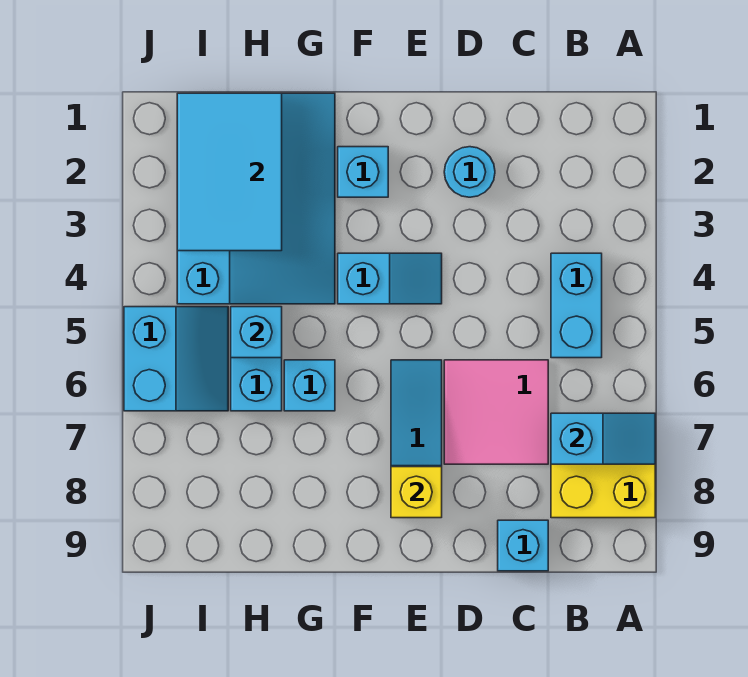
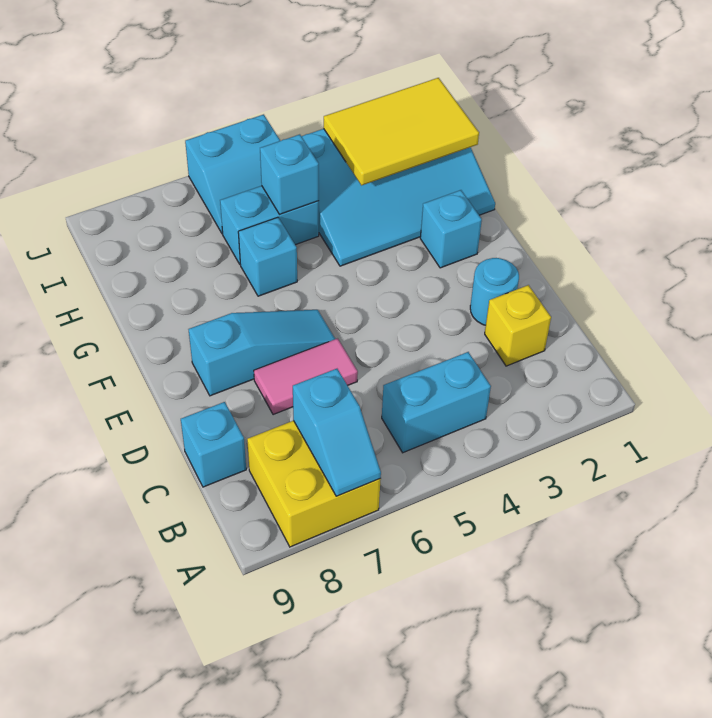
pink tile C6:D7 level 1 -> pink tile D6:D7 level 1
cyan slope E4:F4 level 1 top F -> none
yellow brick E8 level 2 -> yellow brick C2 level 1
cyan tile H1:I3 level 2 -> yellow tile H1:I3 level 2

